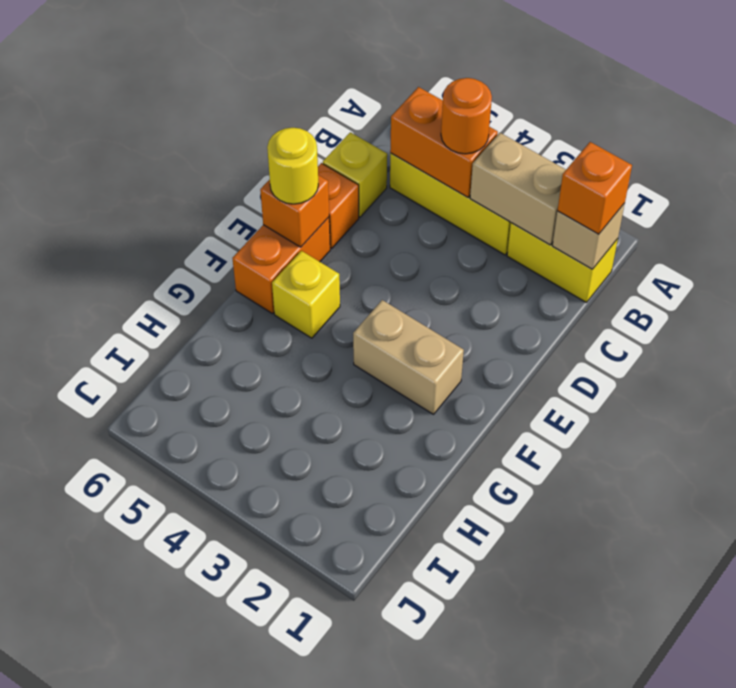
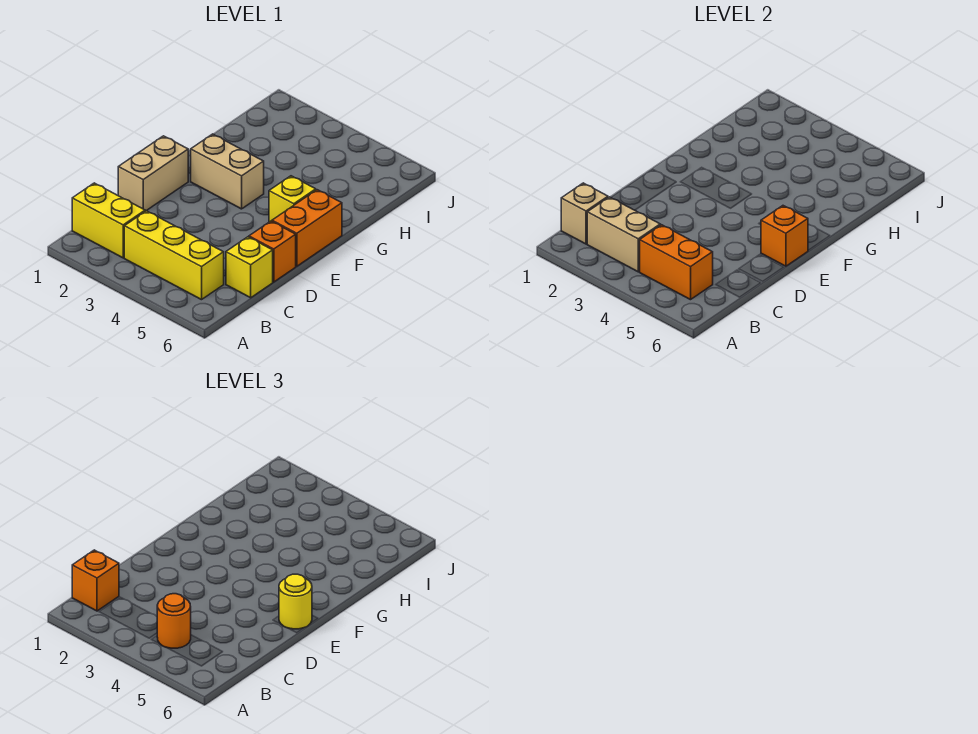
none -> tan brick D1:E1 level 1

